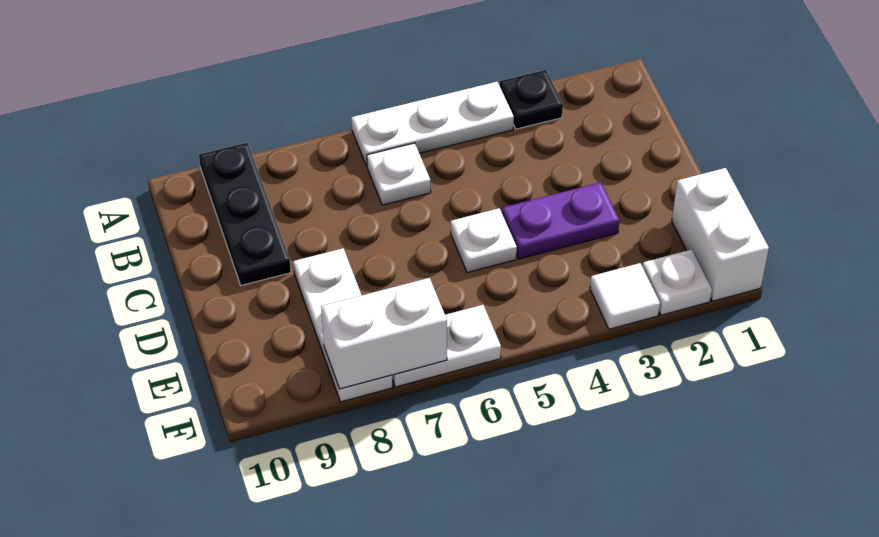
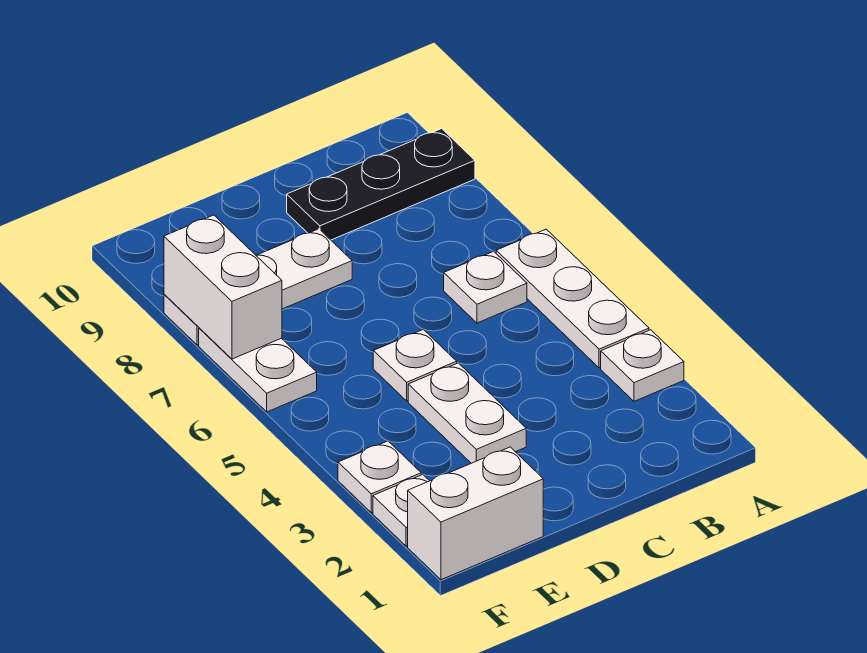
black plate A3 level 1 -> white plate A3 level 1
purple plate D3:D4 level 1 -> white plate D3:D4 level 1
white tile F3 level 1 -> white plate F3 level 1

